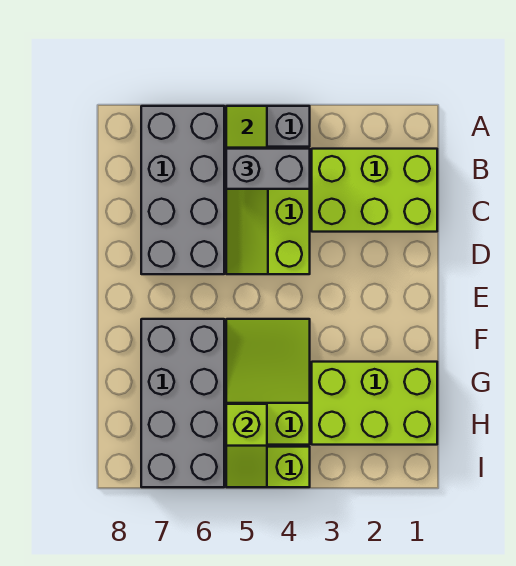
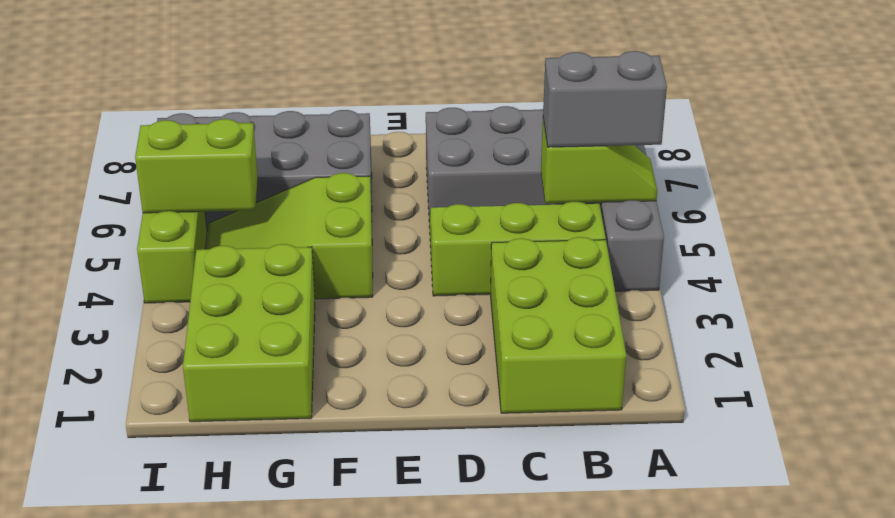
grey brick B4:B5 level 3 -> grey brick A5:B5 level 3
lime slope F4:H5 level 1 top H -> lime slope F4:H5 level 1 top F
lime slope H5:I5 level 2 top H -> lime brick H5:I5 level 2

